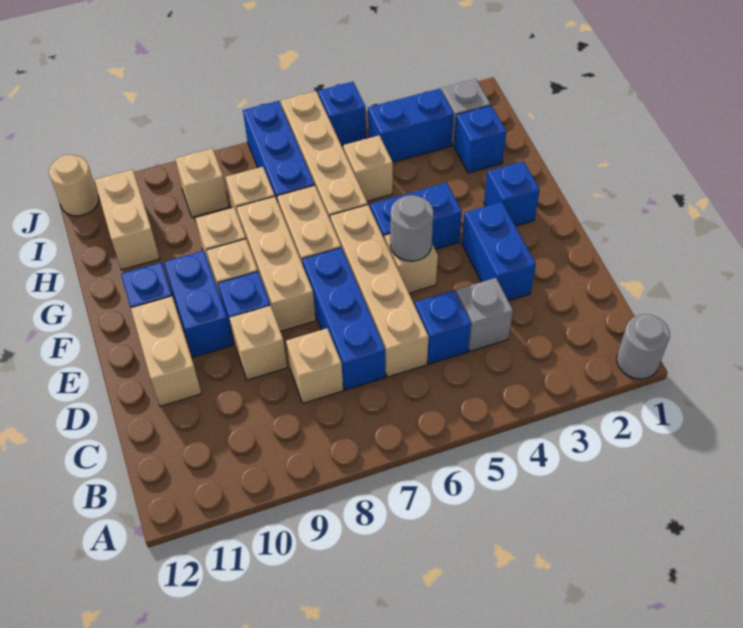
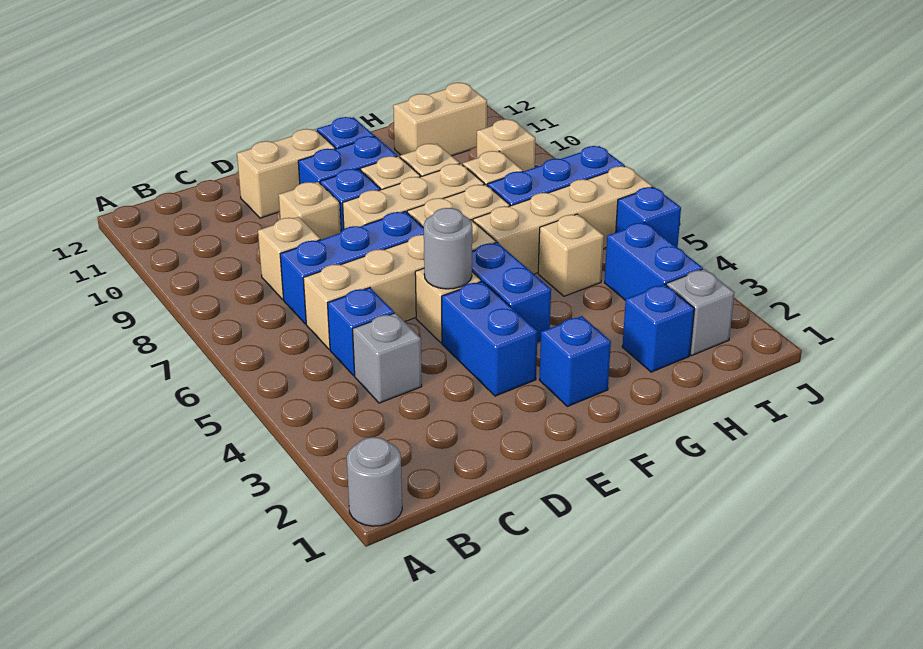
blue brick D3:E3 level 1 -> blue brick E3:E4 level 1
tan round brick J12 level 1 -> none

